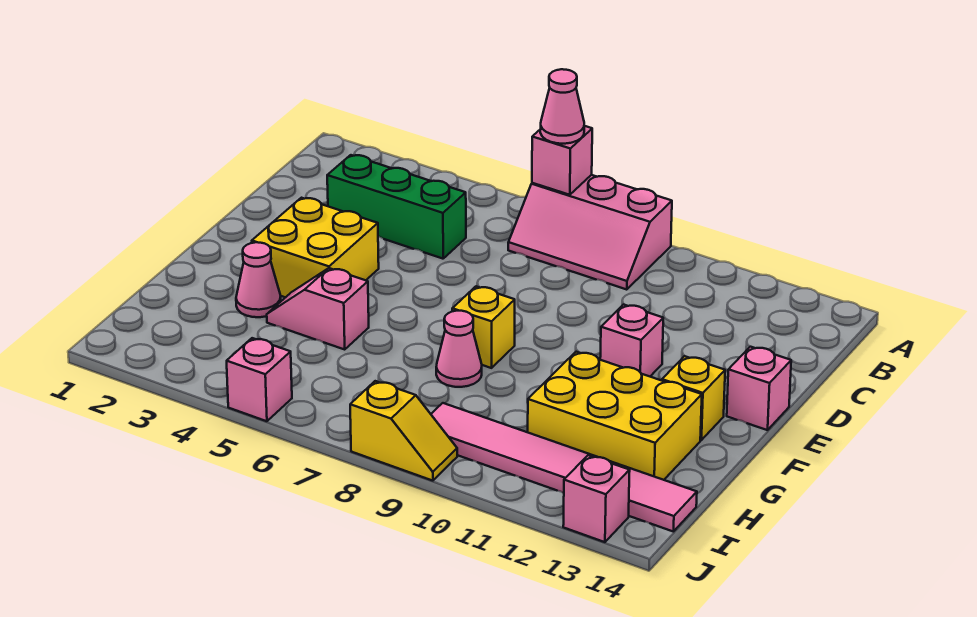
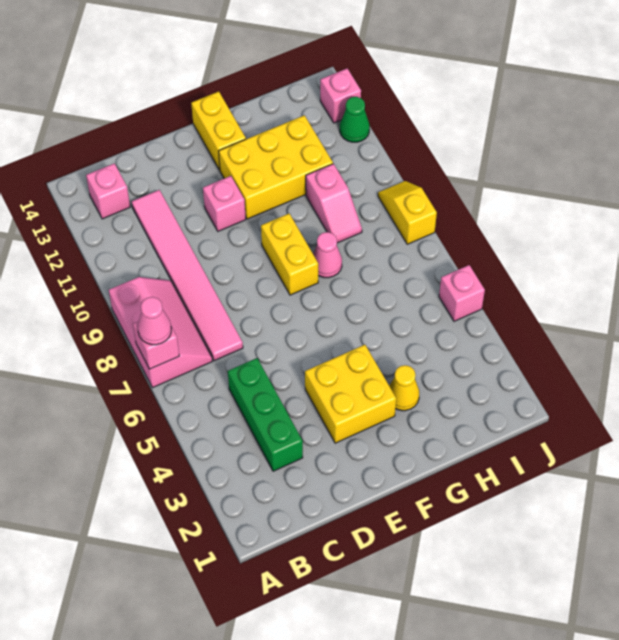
pink brick E14 level 1 -> pink brick B13 level 1
yellow brick F8 level 1 -> yellow brick F8:F9 level 1
yellow brick F13 level 1 -> yellow brick F13:F14 level 1
pink cone G3 level 1 -> yellow cone G3 level 1
pink slope G4:G5 level 1 top 5 -> pink slope H9:H10 level 1 top 10
yellow brick G11:H13 level 1 -> yellow brick F11:H12 level 1
pink tile I9:I14 level 1 -> pink tile C7:C12 level 1
none -> green cone J12 level 1

